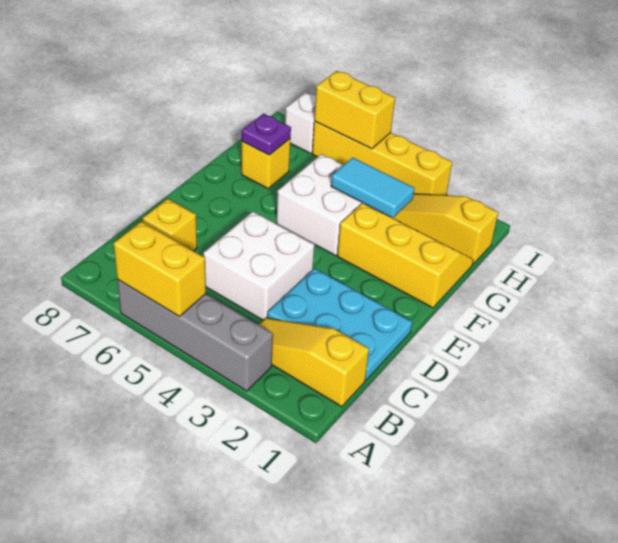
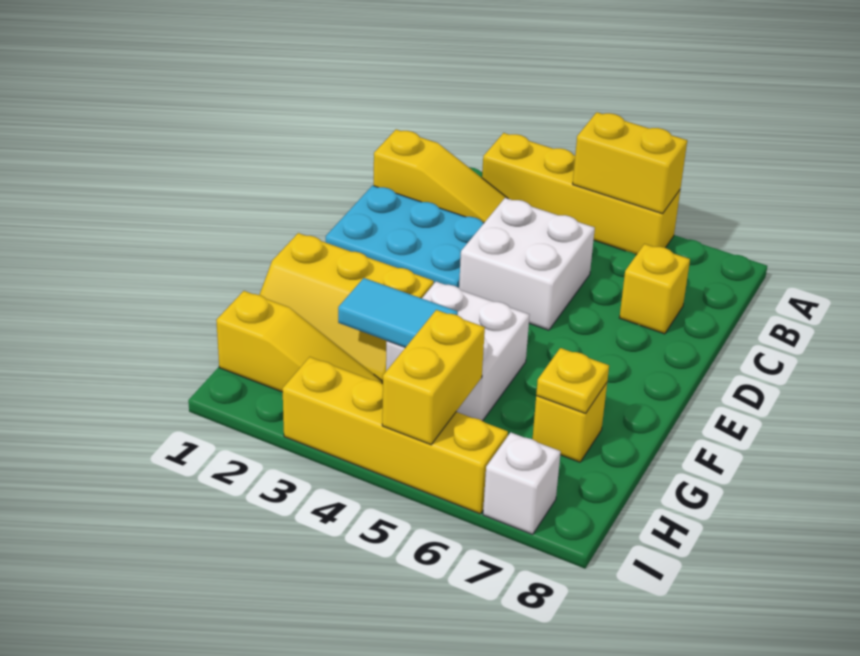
grey brick A3:A6 level 1 -> yellow brick A3:A6 level 1
purple plate G7 level 2 -> yellow plate G7 level 2
yellow brick I5:I6 level 2 -> yellow brick H5:I5 level 2

